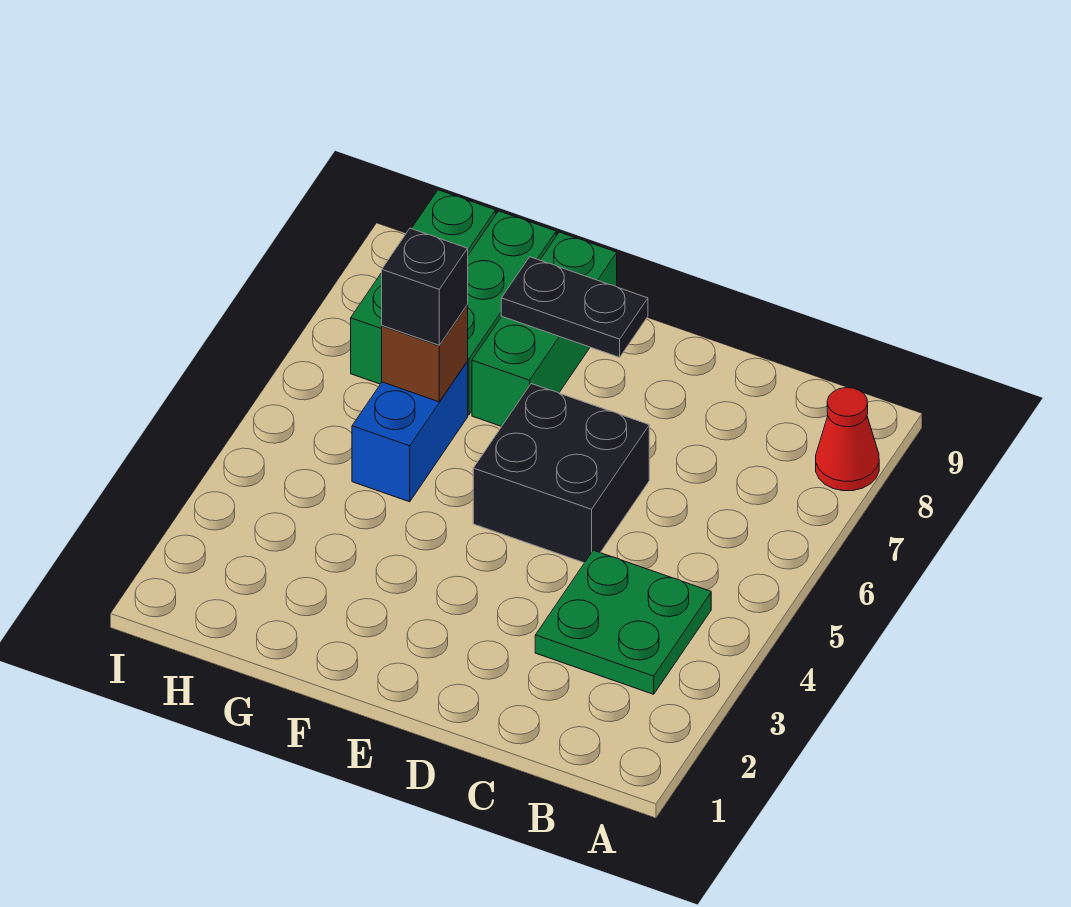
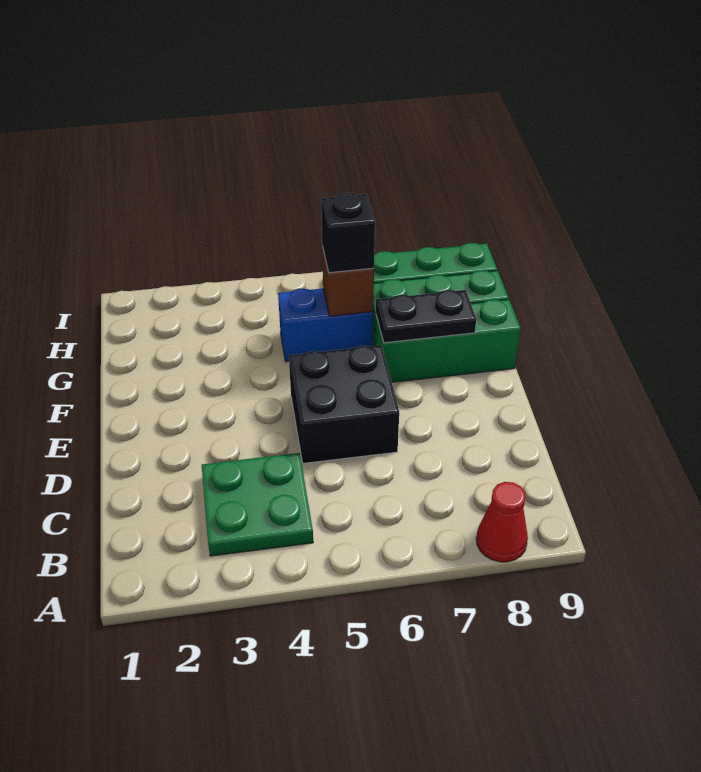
black plate E8:F8 level 2 -> black plate F7:F8 level 2

